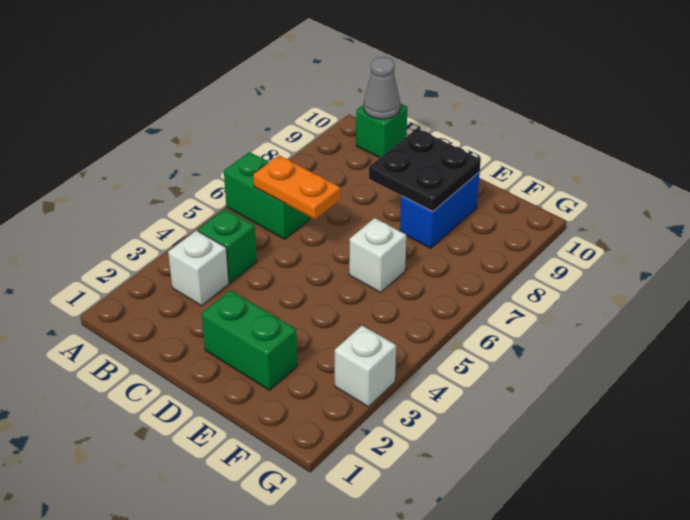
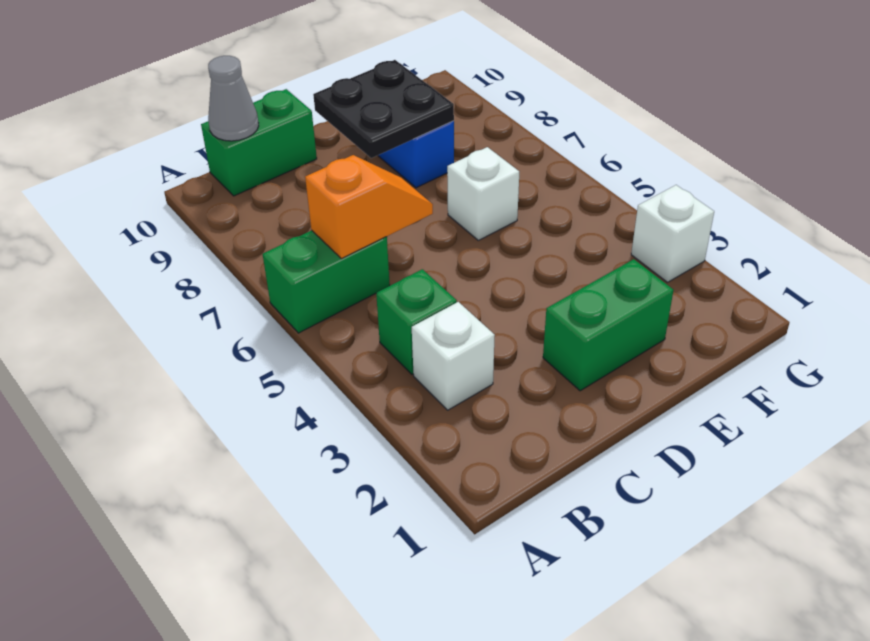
orange plate B6:C6 level 2 -> orange slope B6:C6 level 2 top B
green brick B10 level 1 -> green brick B10:C10 level 1

